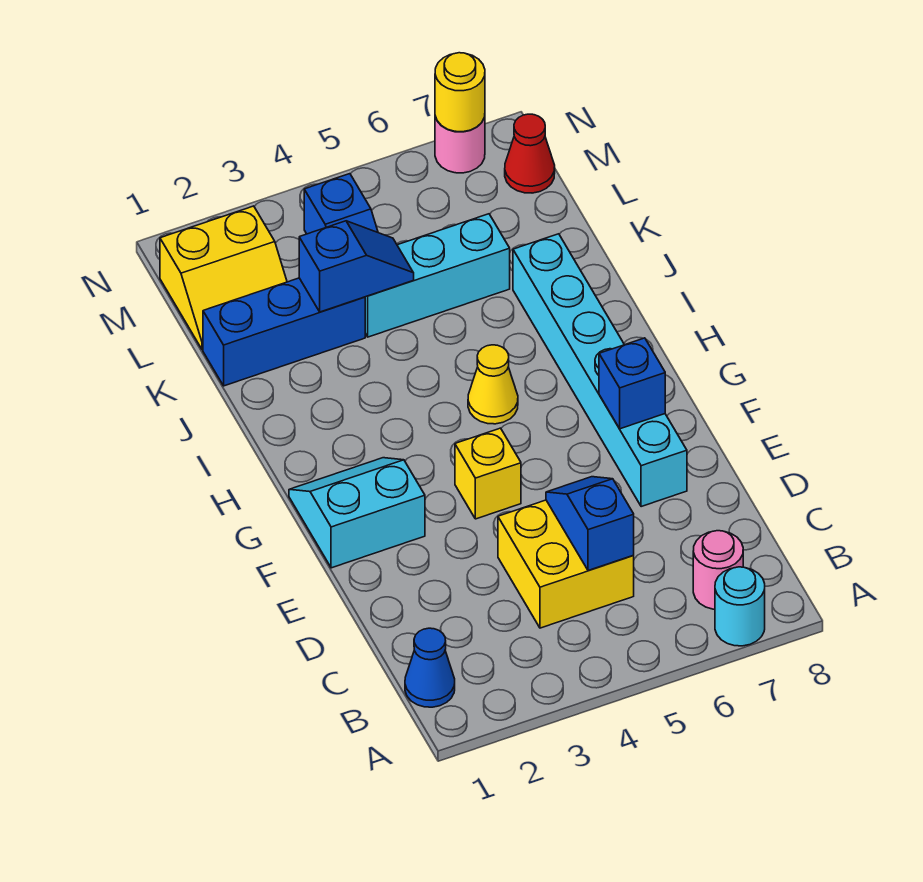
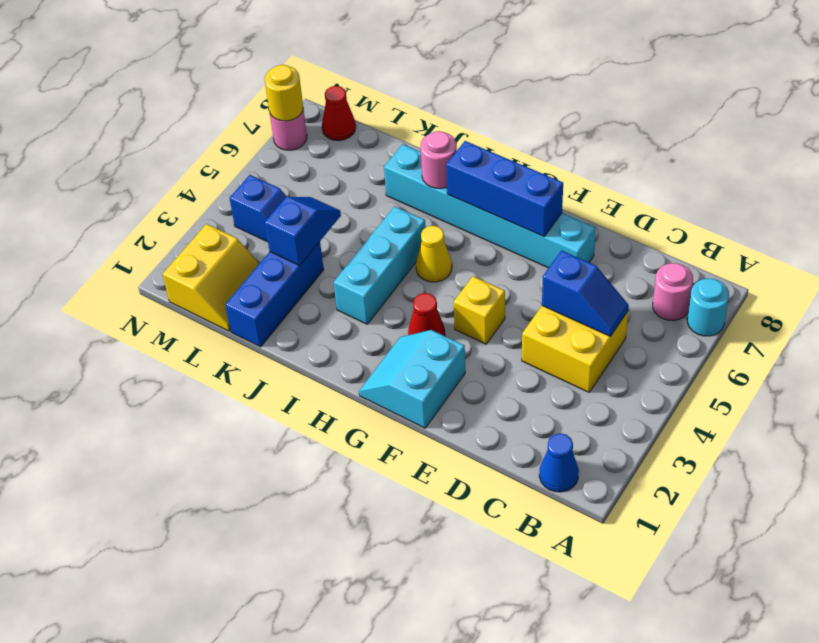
blue slope C5:D5 level 2 top C -> blue slope C5:D5 level 2 top D
blue brick F7 level 2 -> blue brick F7:H7 level 2
none -> red cone G3 level 1
none -> pink round brick I7 level 2
cyan brick K4:K6 level 1 -> cyan brick I3:I5 level 1

